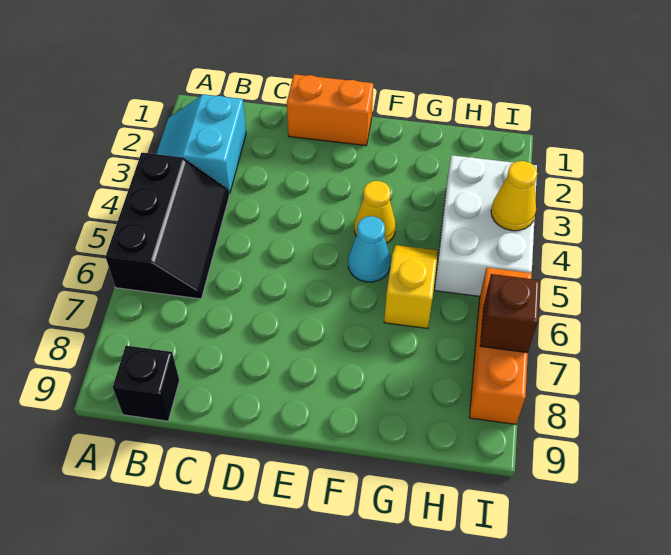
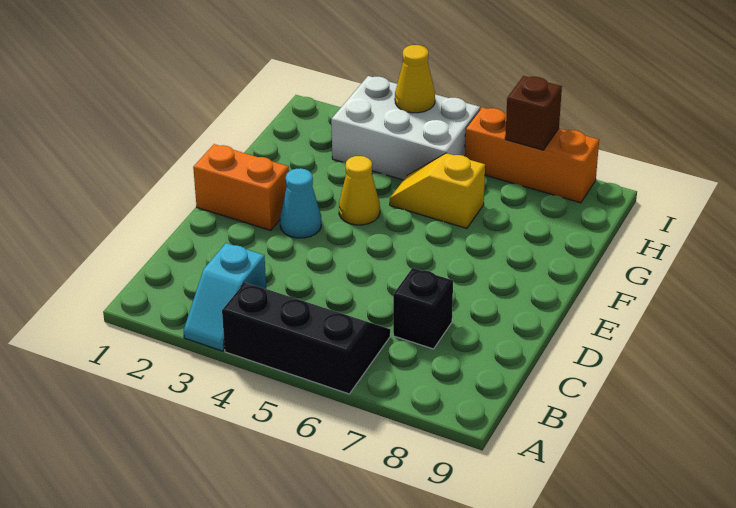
cyan slope A2:B3 level 1 top B -> cyan slope A3:B3 level 1 top B
black brick B9 level 1 -> black brick C7 level 1
orange brick D1:E1 level 1 -> orange brick E1:E2 level 1
cyan cone F5 level 1 -> cyan cone E3 level 1

